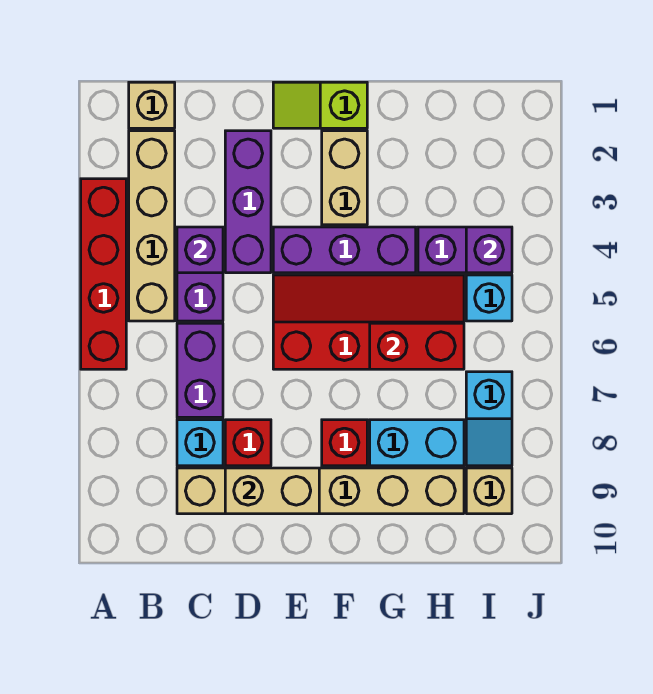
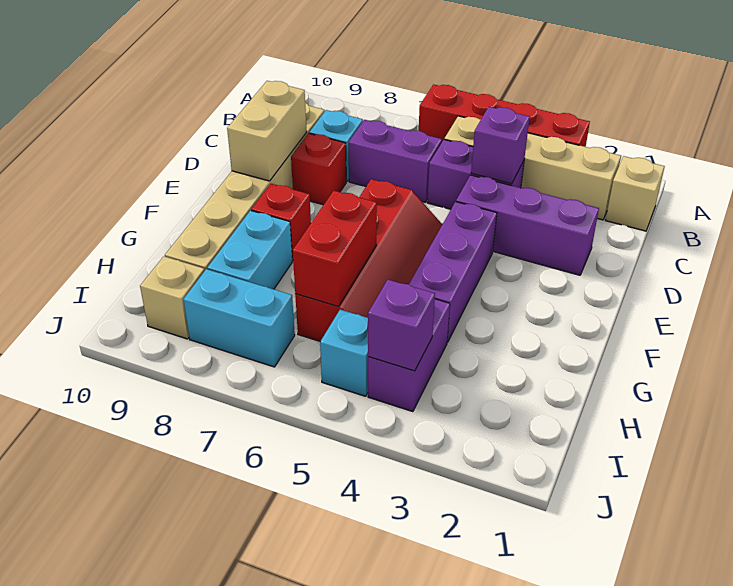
lime slope E1:F1 level 1 top F -> none
tan brick F2:F3 level 1 -> none
cyan slope I7:I8 level 1 top 7 -> cyan brick I7:I8 level 1

